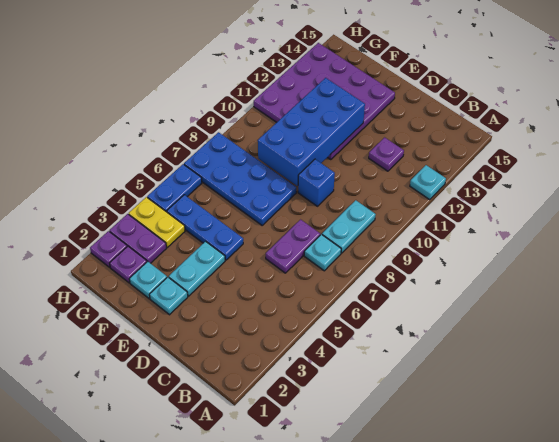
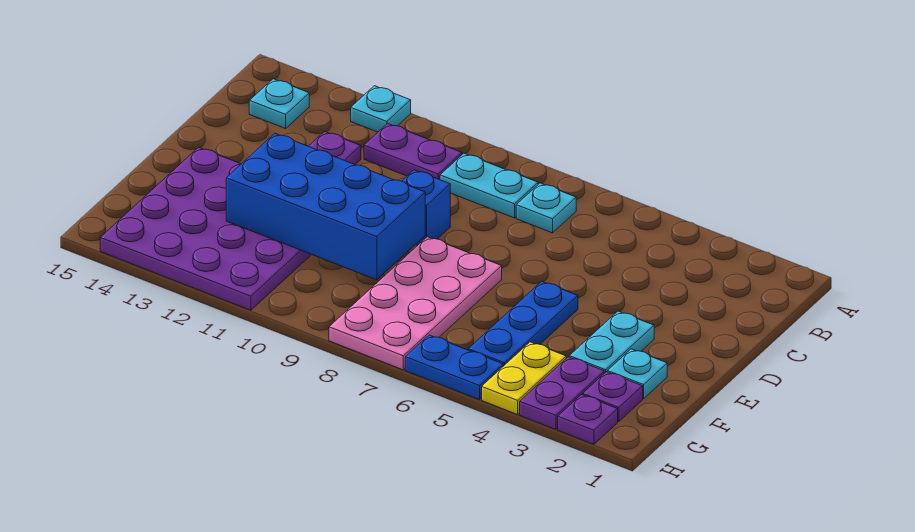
purple plate C6:C7 level 1 -> purple plate B10:B11 level 1
cyan plate E2 level 1 -> cyan plate B14 level 1
cyan plate E3:E4 level 1 -> cyan plate E3:F3 level 1
blue plate E7:H8 level 1 -> pink plate E7:H8 level 1

